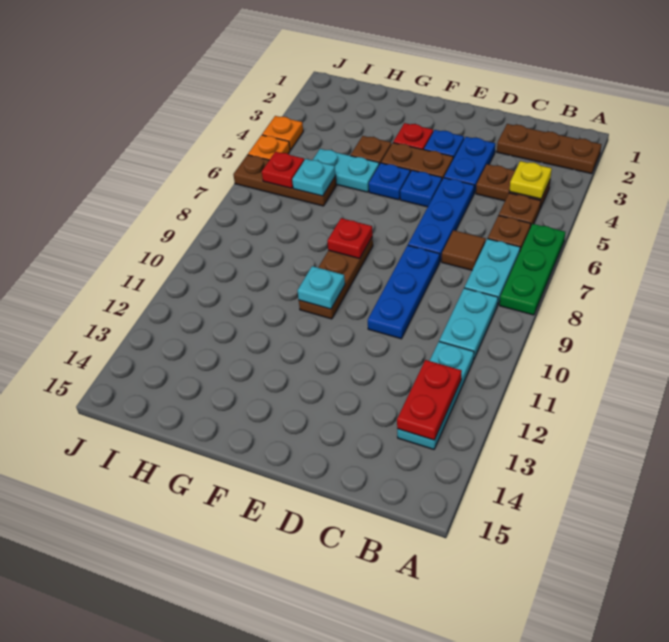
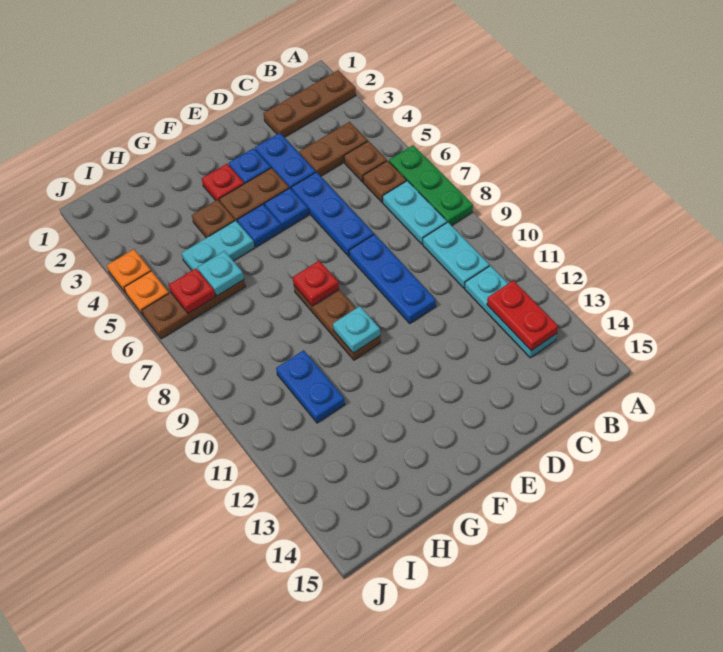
yellow plate B4 level 2 -> none
brown tile C7 level 1 -> none
none -> blue plate H10:H11 level 1

